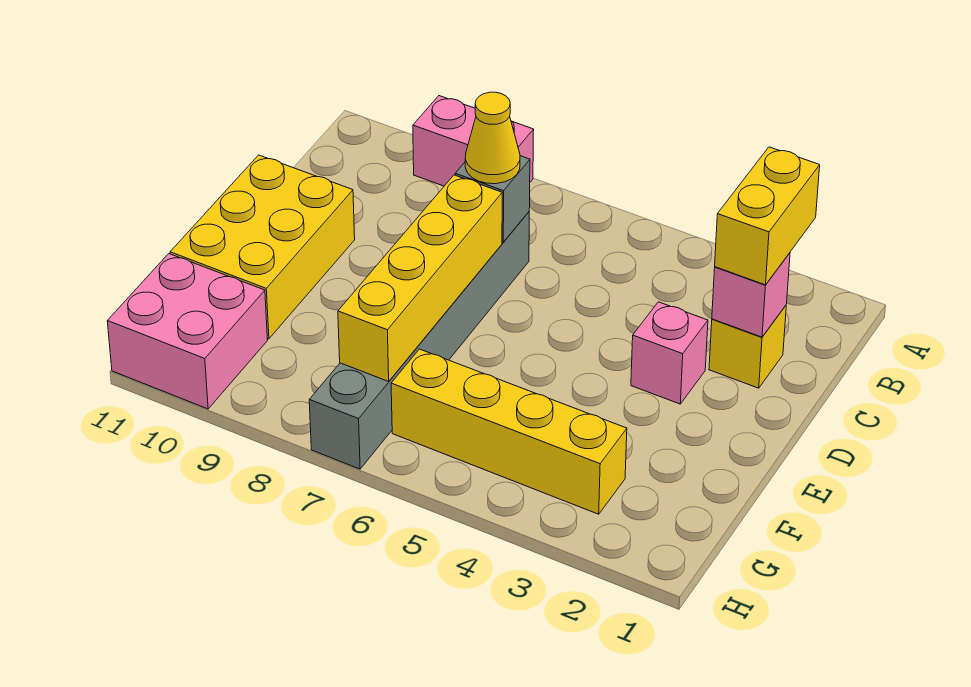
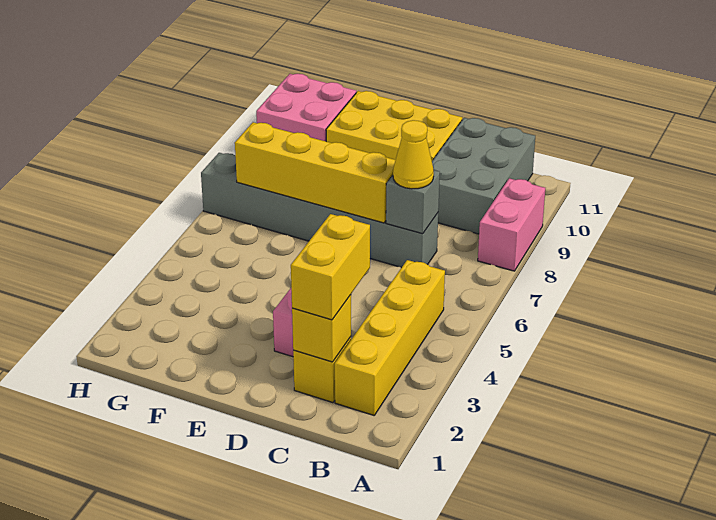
yellow brick B2:C2 level 3 -> yellow brick C2:C3 level 3
none -> grey brick B9:C11 level 1
pink brick C2 level 2 -> yellow brick C2 level 2
yellow brick G3:G6 level 1 -> yellow brick B2:B5 level 1

